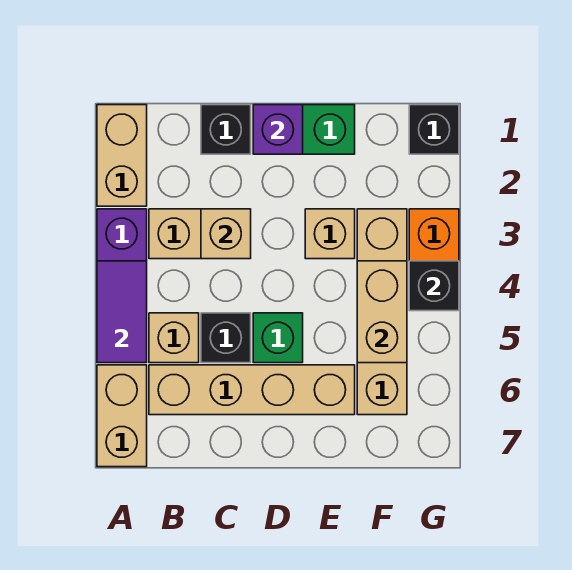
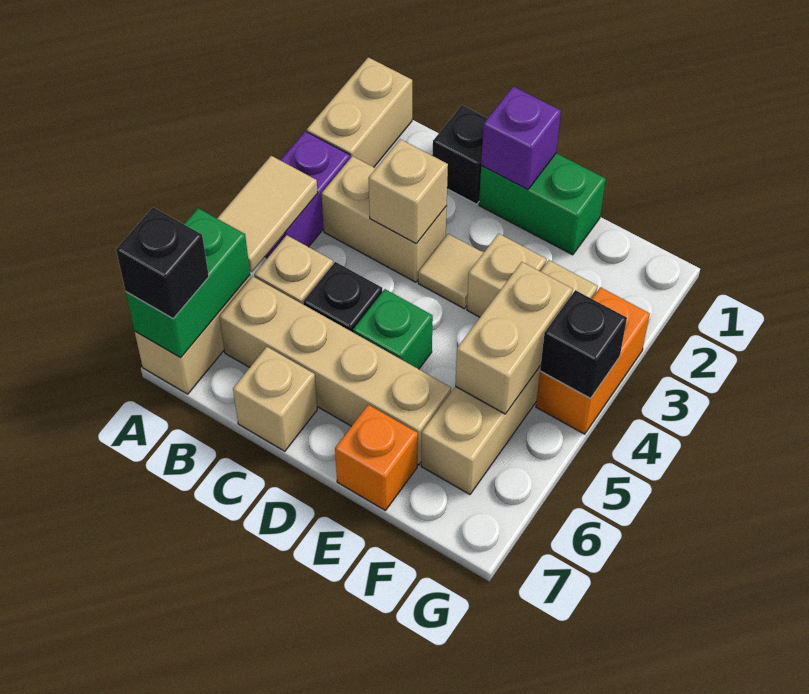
purple tile A4:A5 level 2 -> tan tile A4:A5 level 2
none -> green brick A6:A7 level 2
none -> tan brick C7 level 1
none -> tan tile D3 level 1
none -> orange brick E7 level 1
black brick G1 level 1 -> black brick A7 level 3

